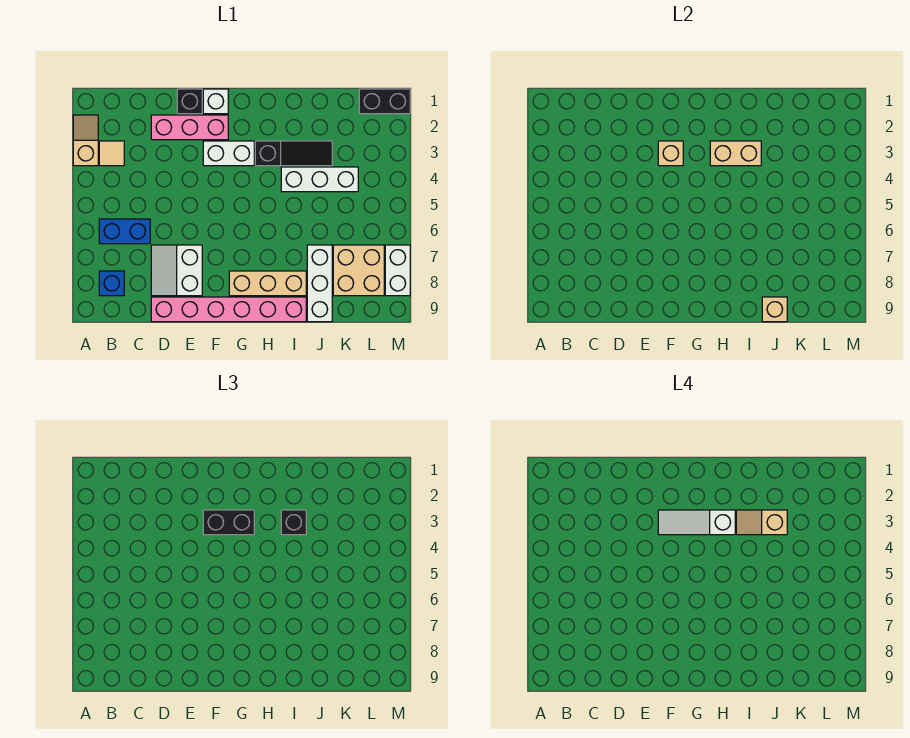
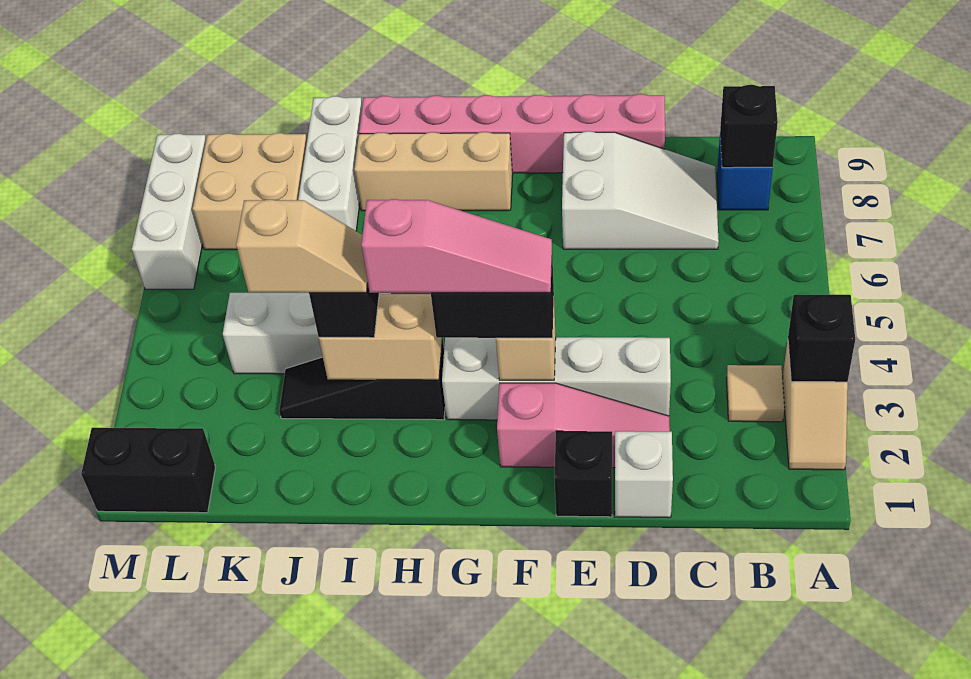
none -> black brick A3 level 2
blue brick B6:C6 level 1 -> none
none -> black brick B8 level 2
pink brick D2:F2 level 1 -> pink slope D2:F2 level 1 top F
white slope D7:E8 level 1 top E -> white slope C7:E8 level 1 top E
white brick F1 level 1 -> white brick D1 level 1
white brick F3:G3 level 1 -> white brick D3:G3 level 1
white slope F3:H3 level 4 top H -> pink slope F3:H3 level 4 top H
tan brick J9 level 2 -> none
white brick M7:M8 level 1 -> white brick M6:M8 level 1

